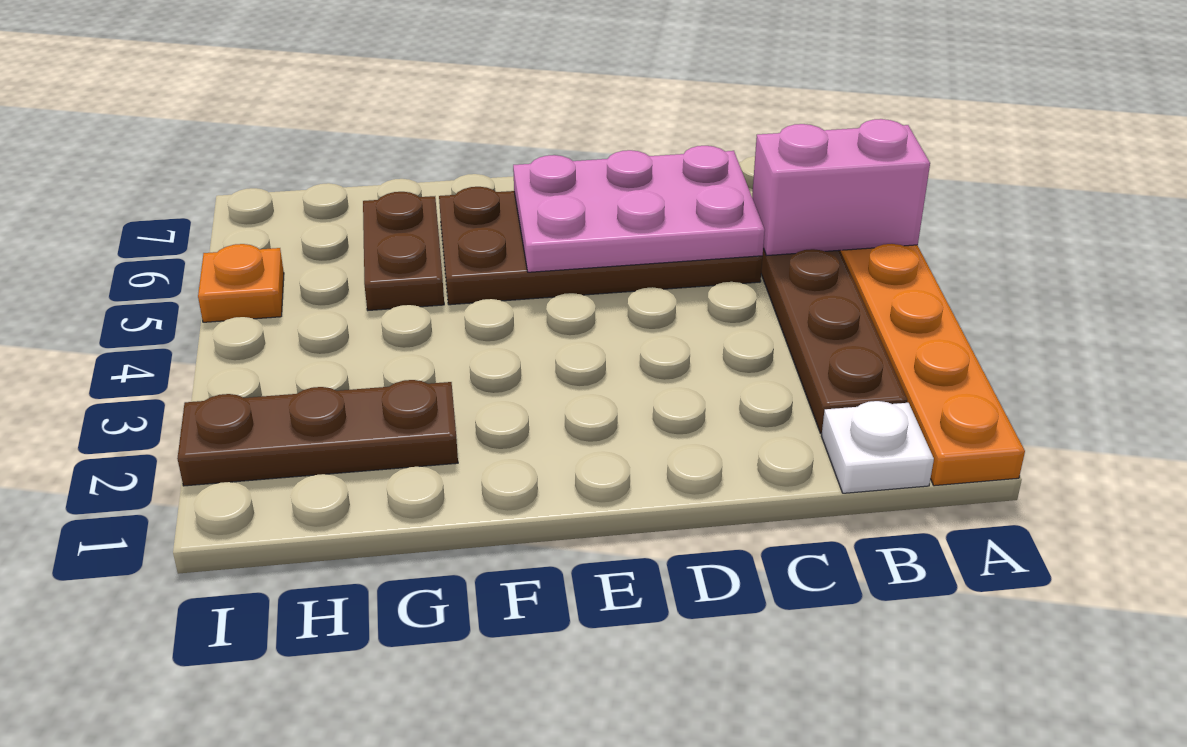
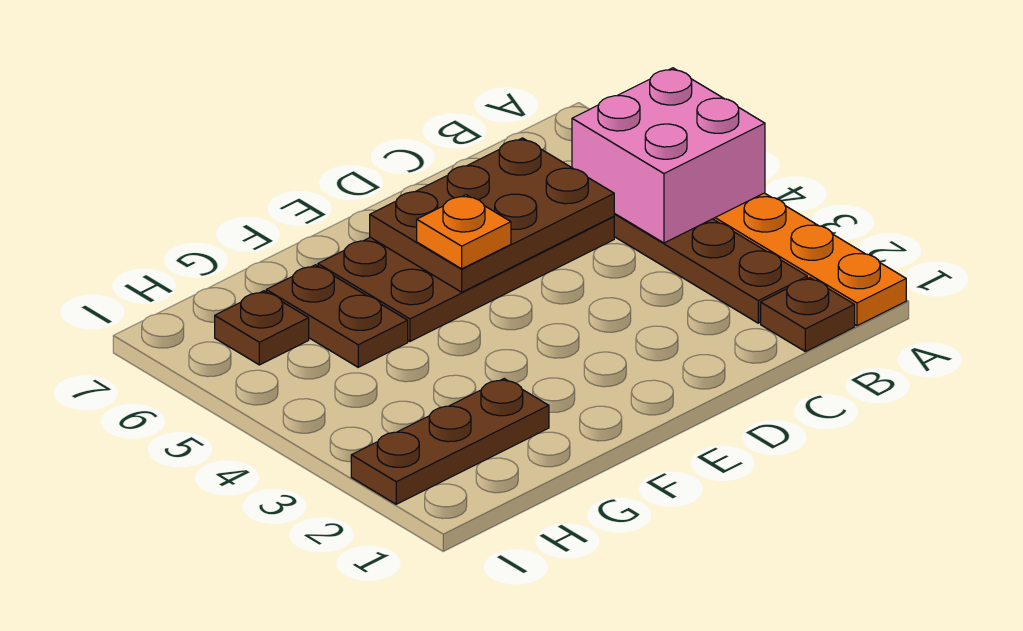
pink brick A5:B5 level 2 -> pink brick A4:B5 level 2
white plate B1 level 1 -> brown plate B1 level 1
pink plate C5:E6 level 2 -> brown plate C5:E6 level 2
none -> brown plate H6 level 1
orange plate I5 level 1 -> orange plate E5 level 3

